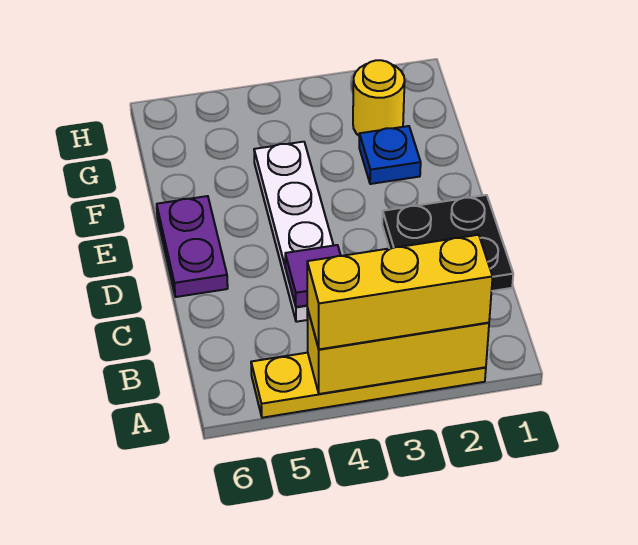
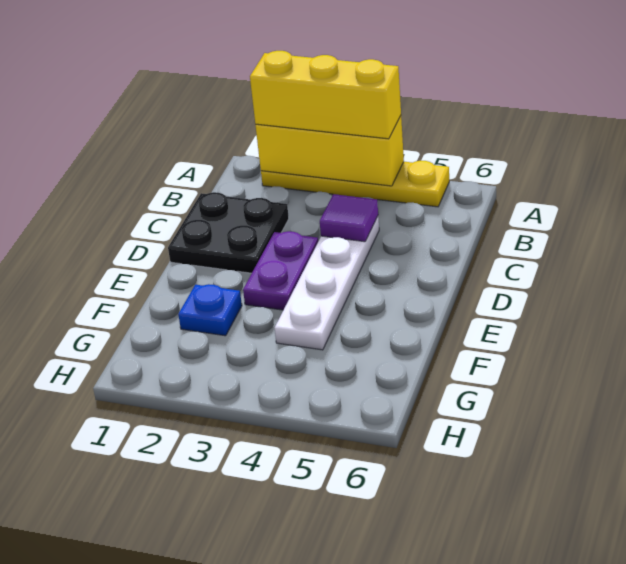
purple plate D6:E6 level 1 -> purple plate D3:E3 level 1
yellow round brick G2 level 1 -> none

